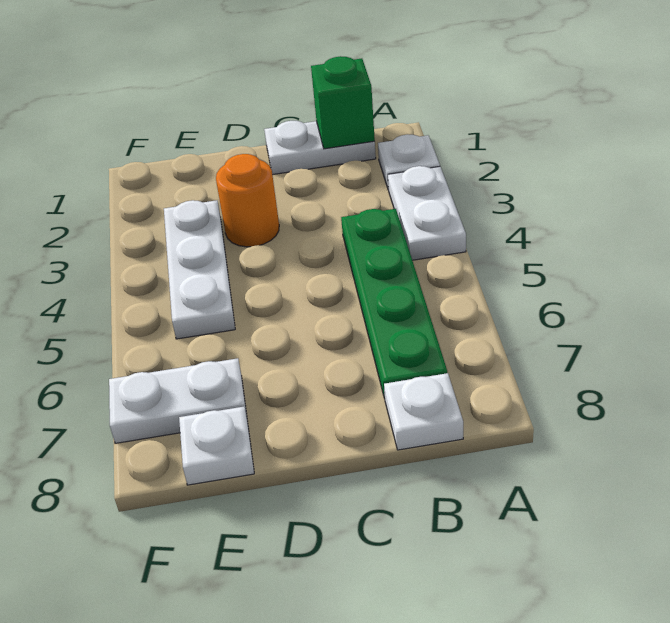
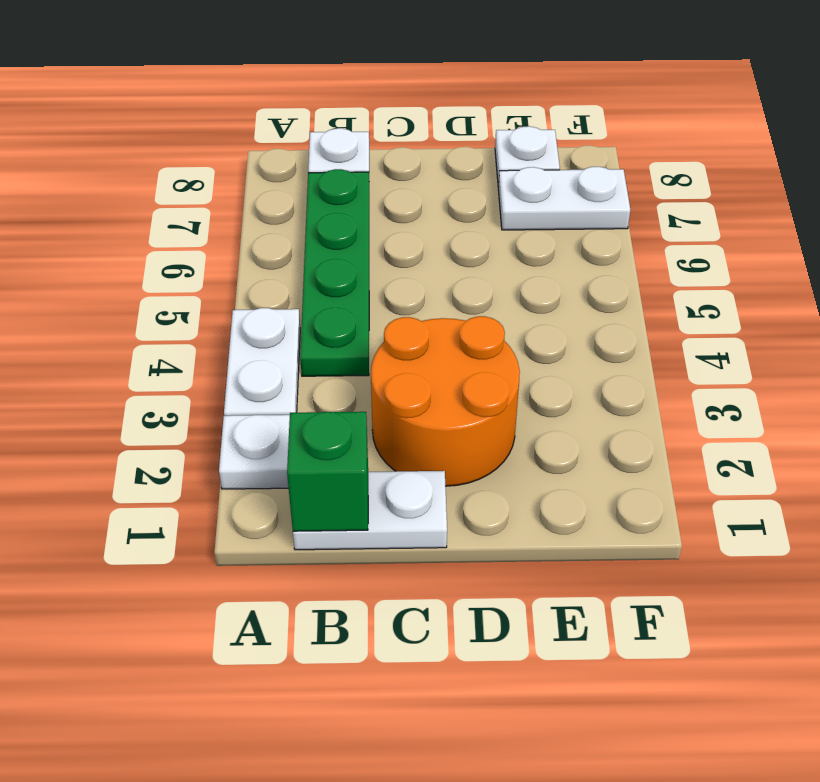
orange round brick D3 level 1 -> orange round brick C2:D3 level 1
white plate E3:E5 level 1 -> none

